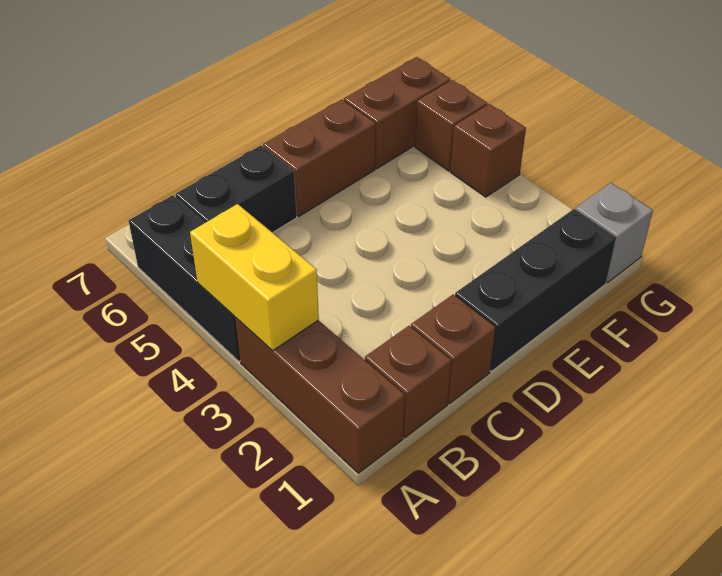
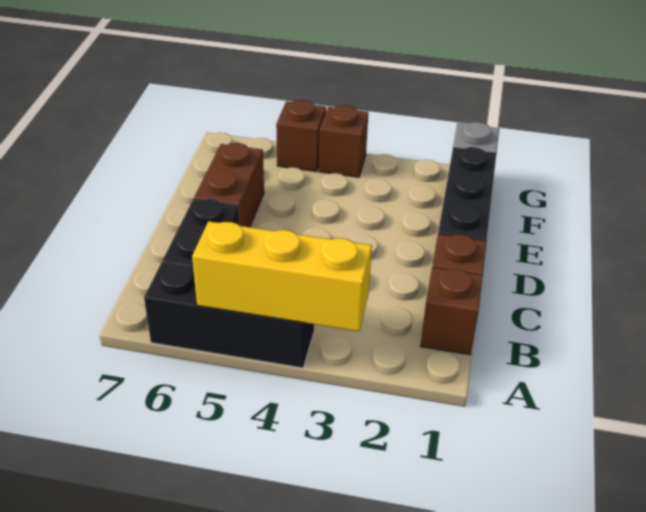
brown brick A1:A3 level 1 -> none
yellow brick A3:A4 level 2 -> yellow brick A3:A5 level 2
brown brick F6:G6 level 1 -> none

